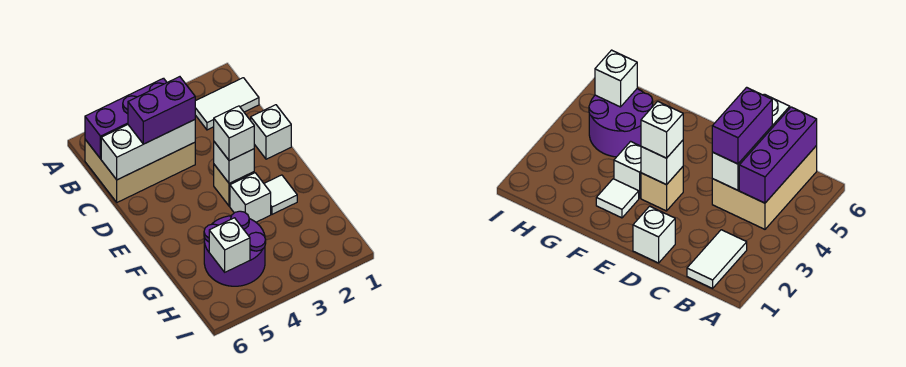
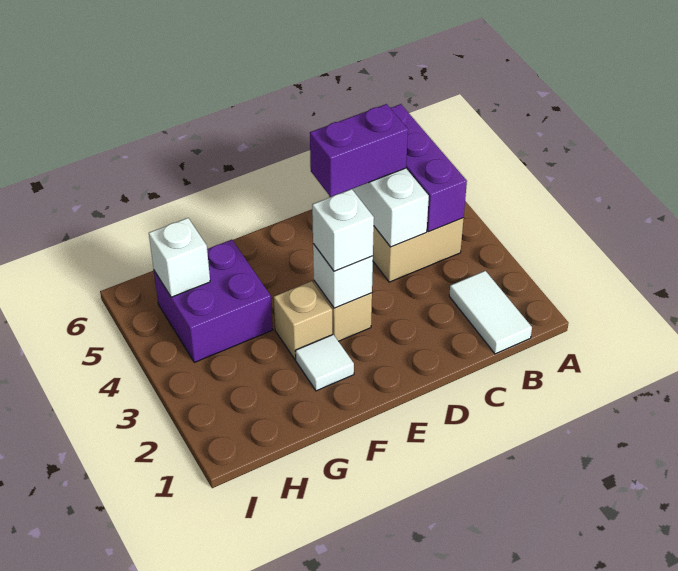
purple brick C4:C5 level 3 -> purple brick C5:D5 level 3
white brick D1 level 1 -> none
white brick F3 level 1 -> tan brick F3 level 1
purple round brick G4:H5 level 1 -> purple brick G4:H5 level 1

